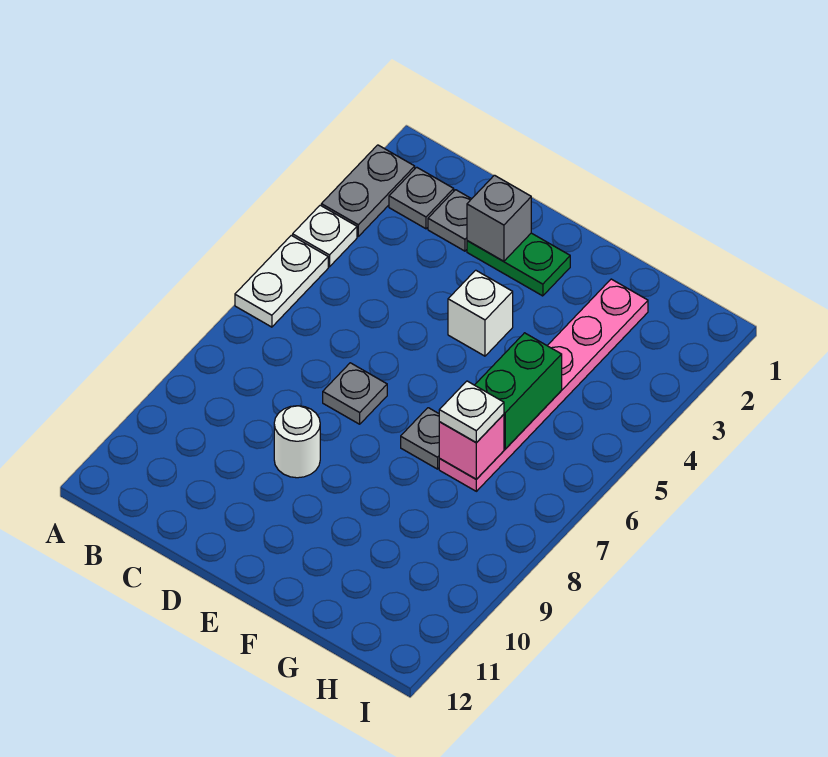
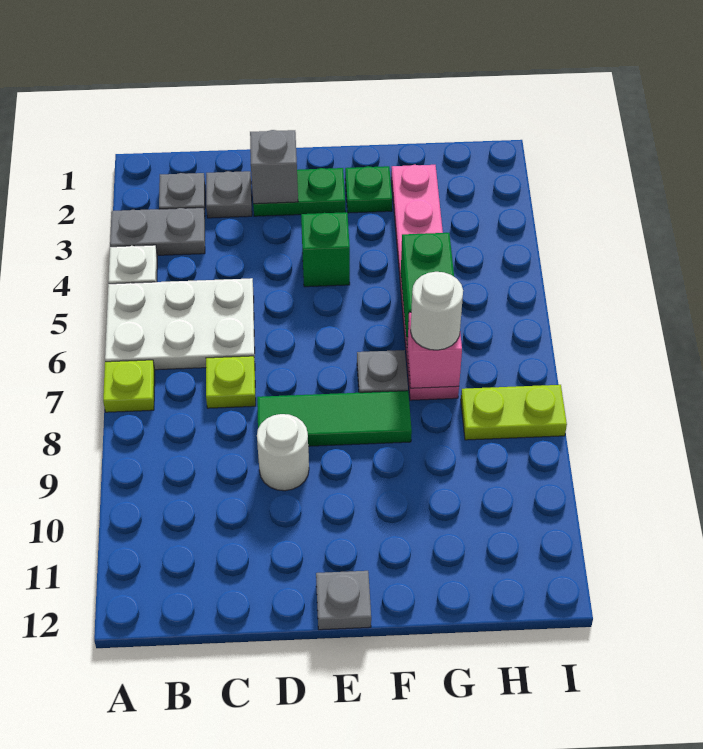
grey plate A2:A3 level 1 -> grey plate A3:B3 level 1
white plate A5:A6 level 1 -> white plate A5:C6 level 1
none -> lime plate A7 level 1
none -> lime plate C7 level 1
grey plate D7 level 1 -> grey plate E12 level 1
none -> green tile D8:F8 level 1
white brick E4 level 1 -> green brick E4 level 1
none -> green plate F2 level 1
white plate G7 level 3 -> white round brick G7 level 3
none -> lime plate H8:I8 level 1

